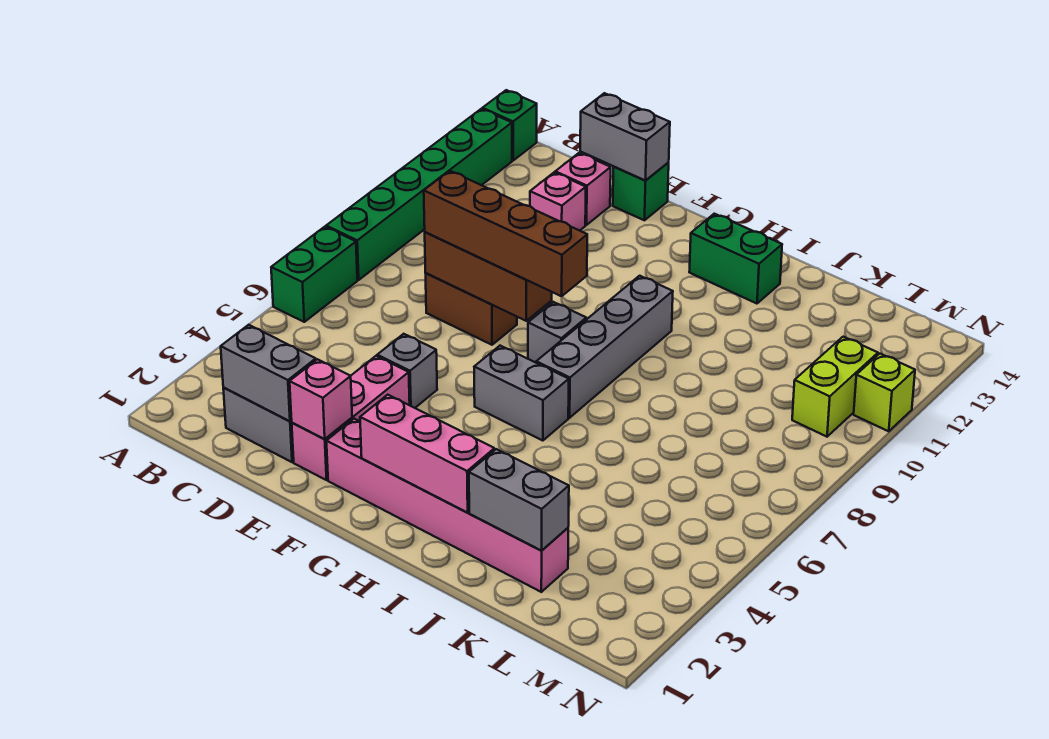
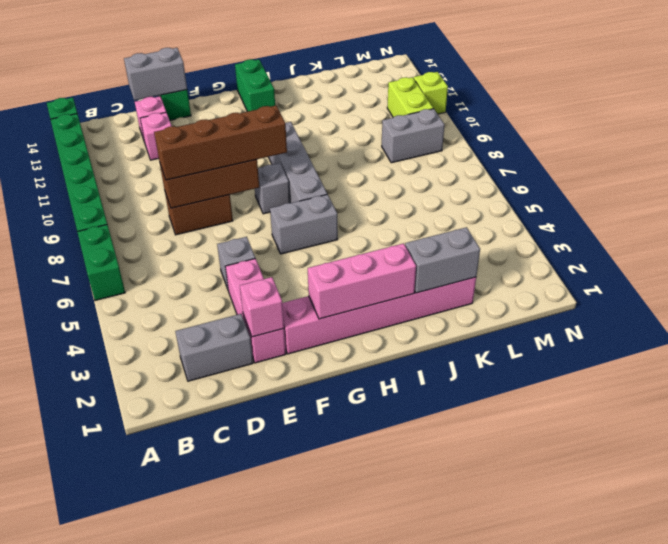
grey brick C2:D2 level 2 -> grey brick L9:M9 level 1
green brick H13:I13 level 1 -> green brick H13:H14 level 1

